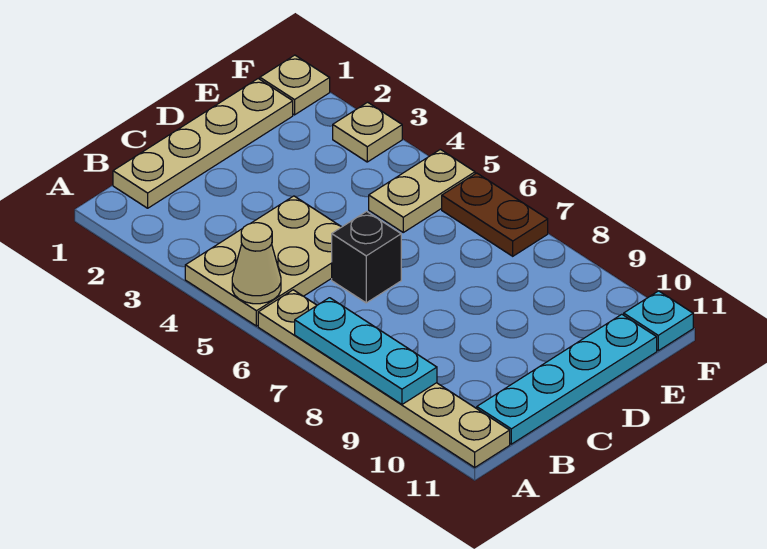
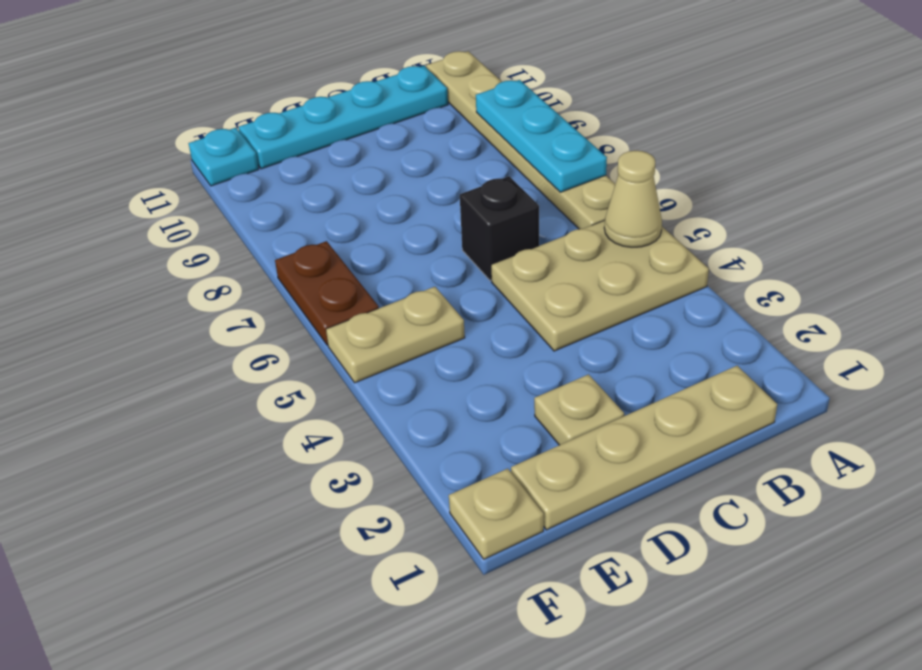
tan plate F3 level 1 -> tan plate D2 level 1

